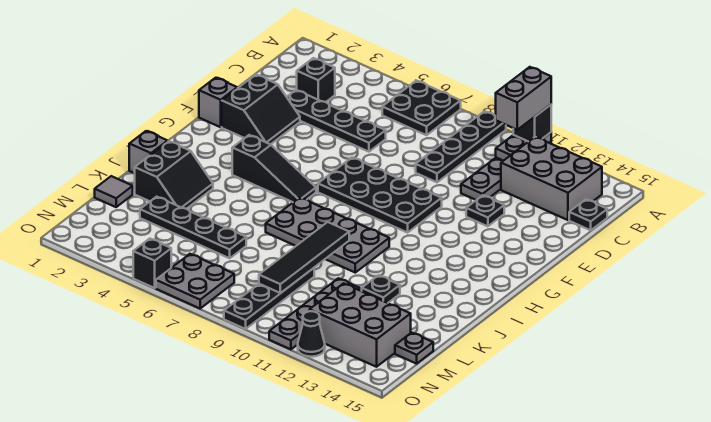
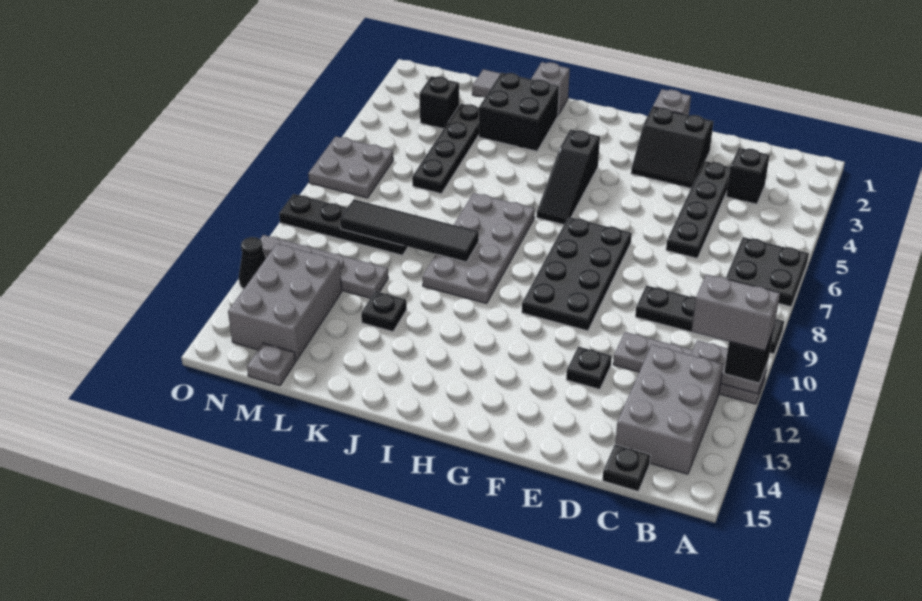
black slope J2:K3 level 1 top 2 -> black brick J2:K3 level 1
black brick O5 level 1 -> black brick M3 level 1

